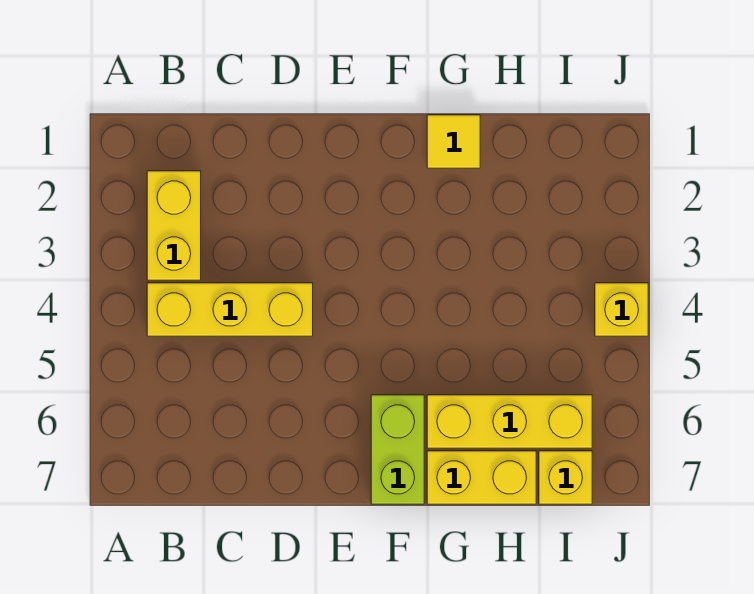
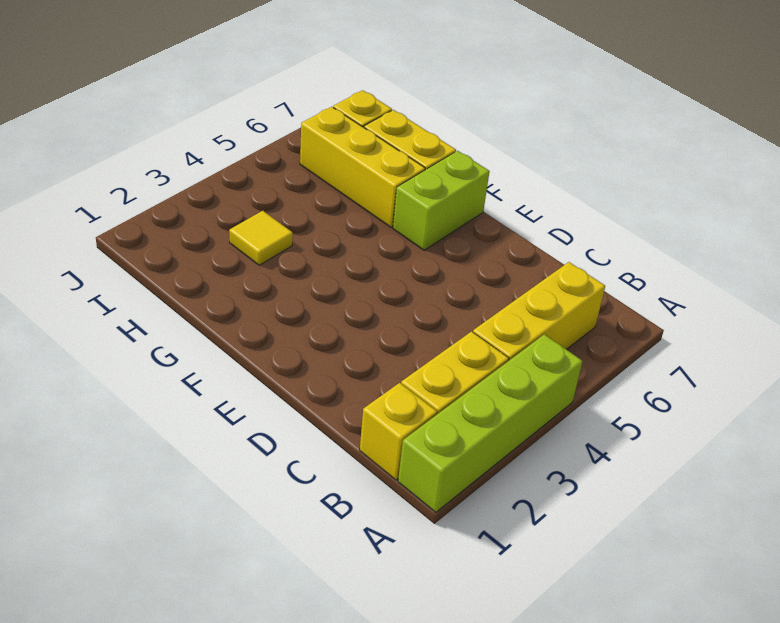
none -> lime brick A1:A4 level 1
yellow brick B4:D4 level 1 -> yellow brick B4:B6 level 1
yellow tile G1 level 1 -> yellow tile H3 level 1
yellow brick J4 level 1 -> yellow brick B1 level 1

